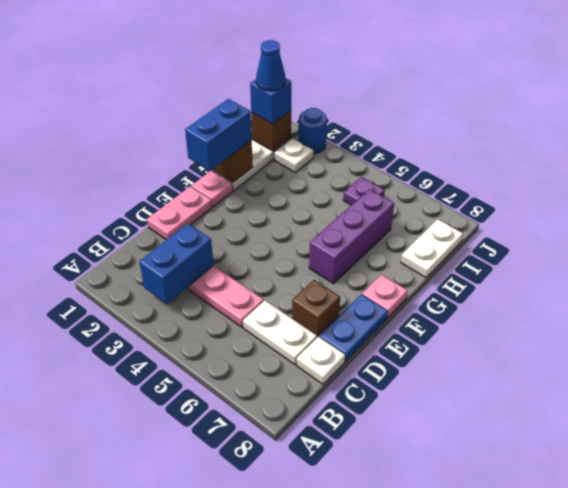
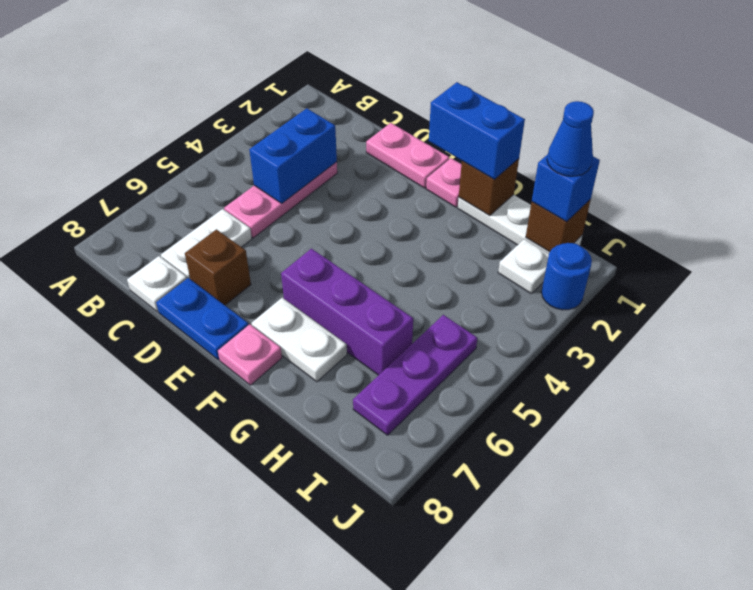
blue brick B3:C3 level 2 -> blue brick C3:C4 level 2
white plate H8:I8 level 1 -> white plate F7:G7 level 1
purple plate I5 level 1 -> purple plate I5:I7 level 1

